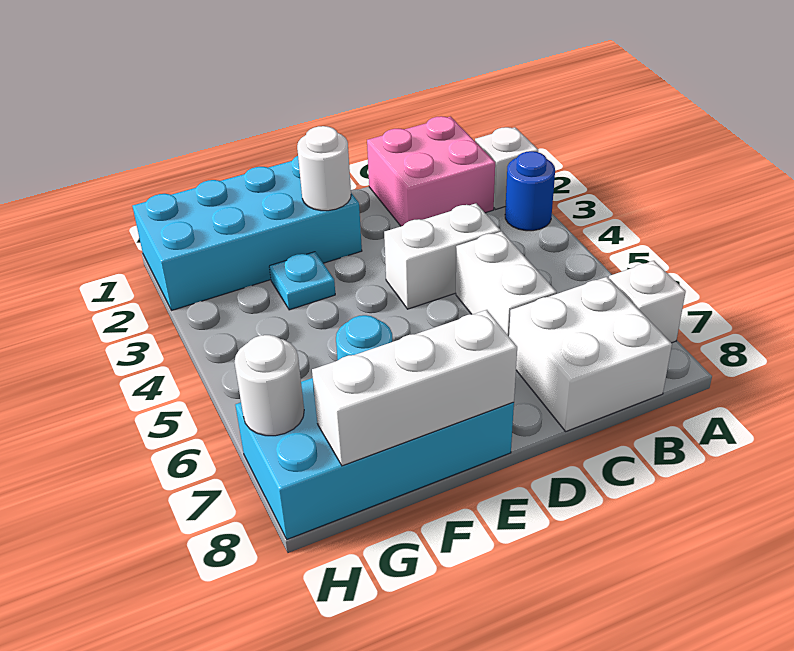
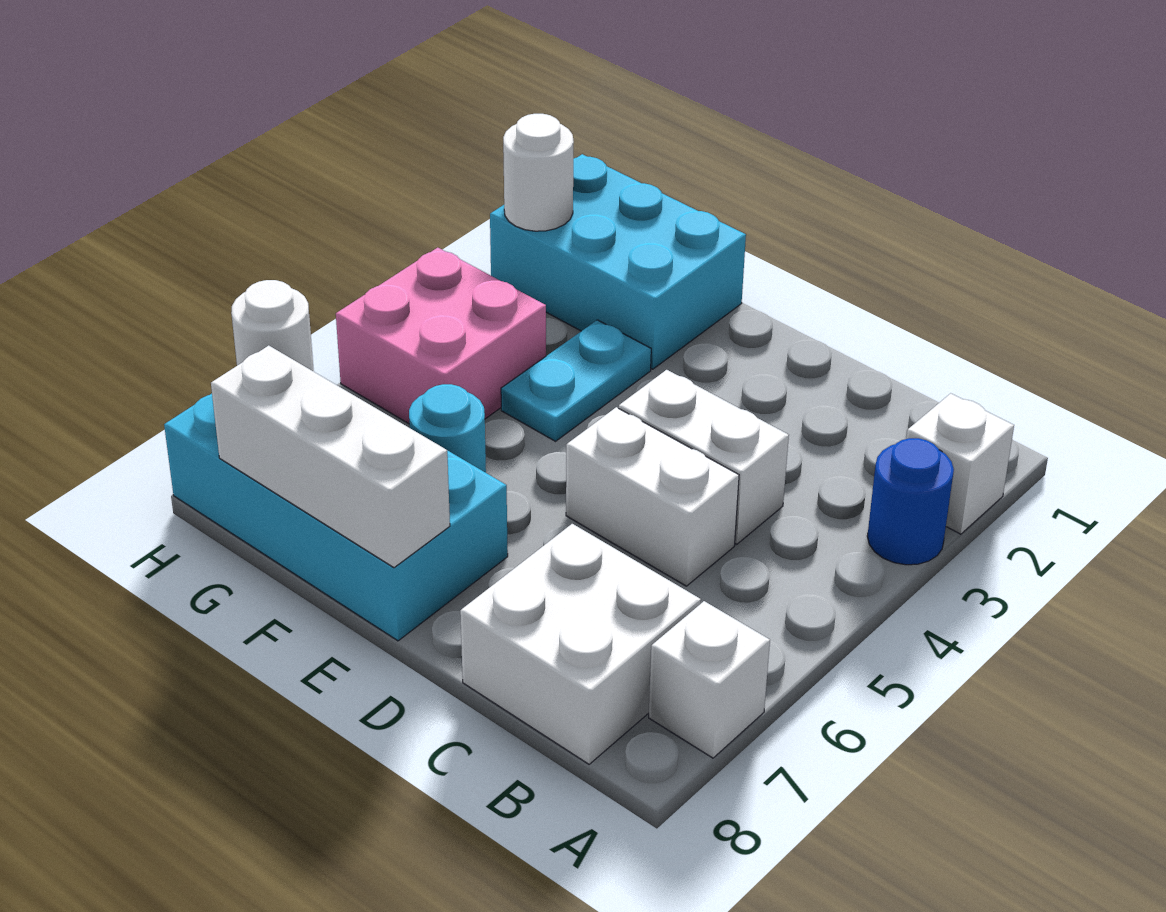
pink brick B1:C2 level 1 -> pink brick G4:H5 level 1
white brick C5:C6 level 1 -> white brick C5:D5 level 1
cyan brick E1:H2 level 1 -> cyan brick F1:H2 level 1
white round brick E2 level 2 -> white round brick H2 level 2
cyan plate F3 level 1 -> cyan plate F3:F4 level 1

